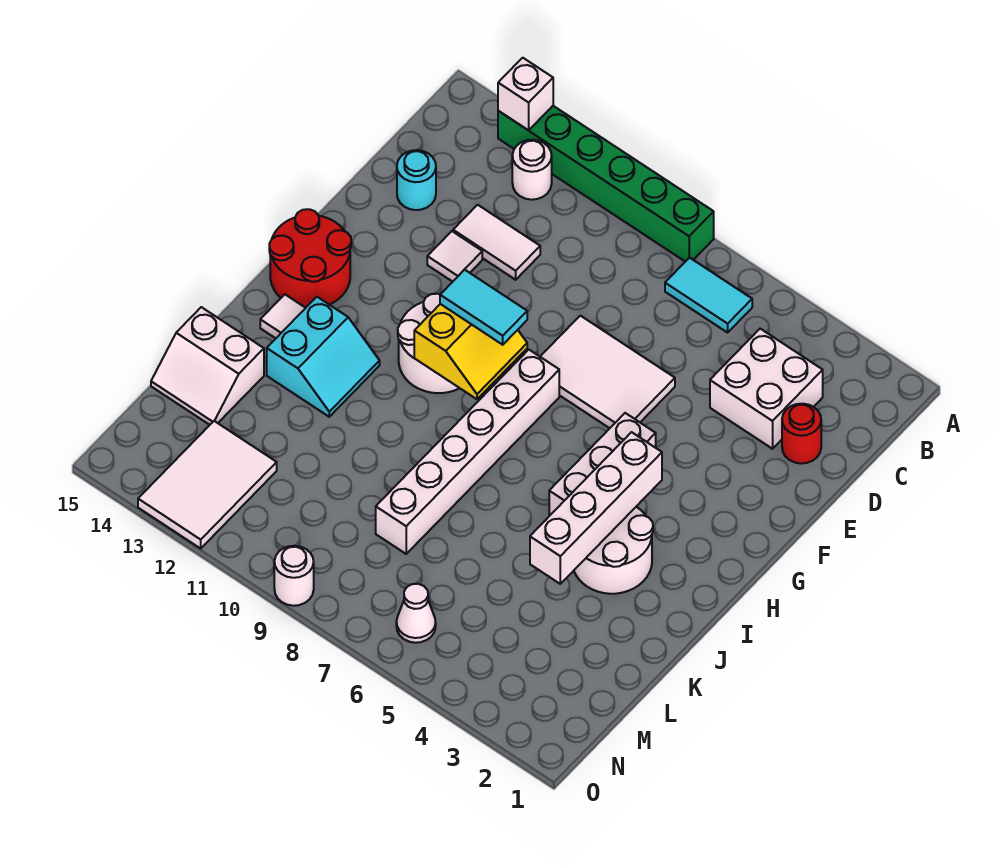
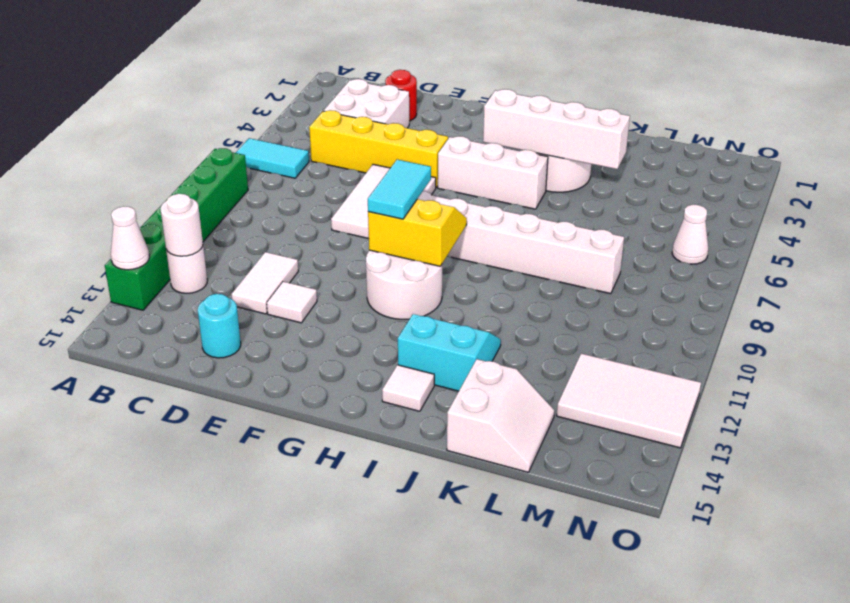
white brick A13 level 2 -> white cone A13 level 2
cyan tile B6:B7 level 1 -> cyan tile A6:B6 level 1
none -> yellow brick C5:F5 level 1
red round brick G14:H15 level 1 -> none
white round brick O9 level 1 -> white round brick B12 level 2

